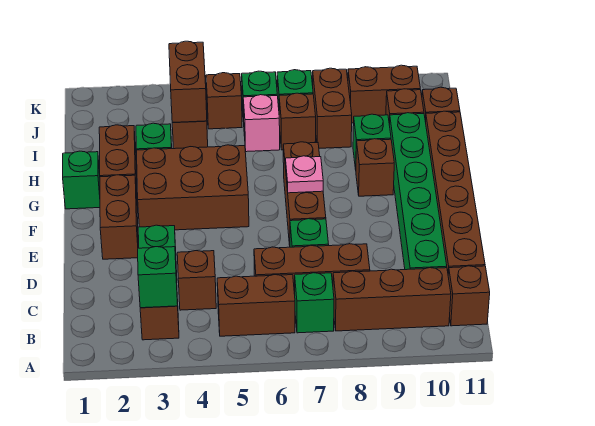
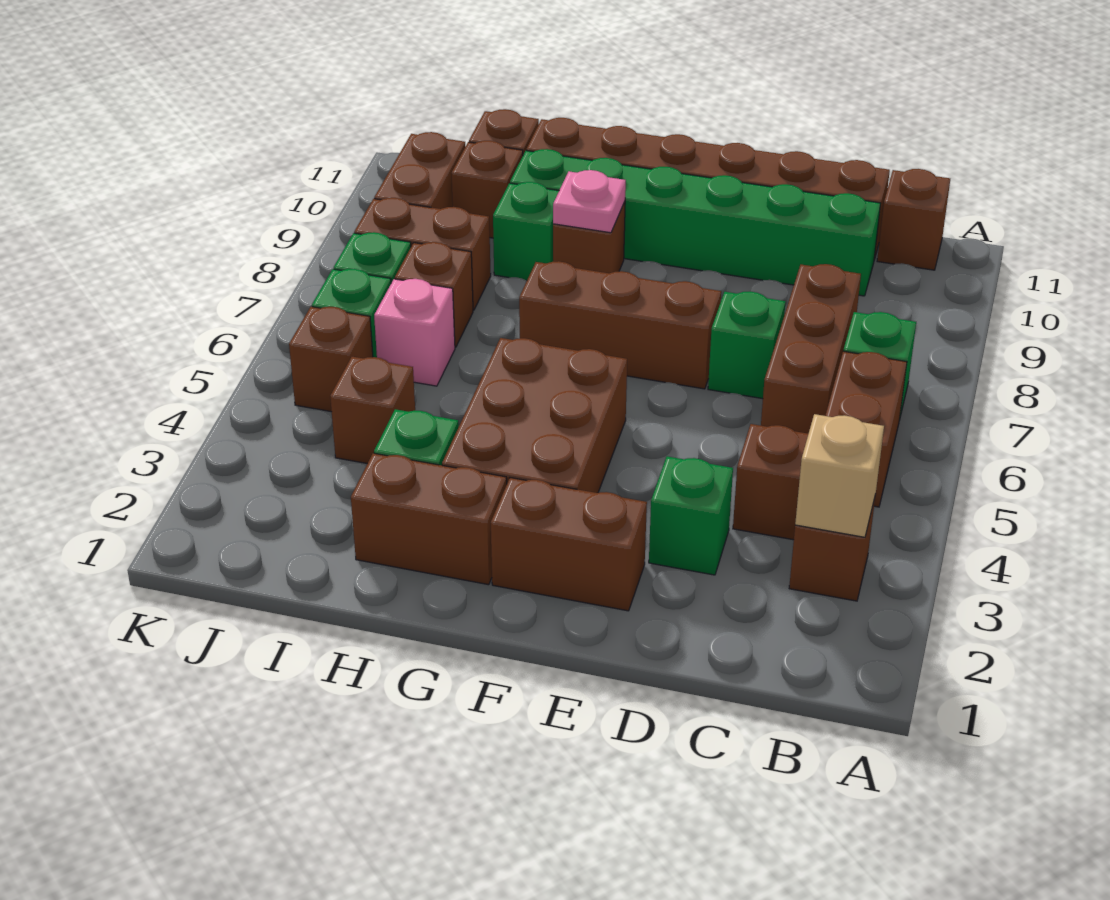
green brick B3 level 2 -> tan brick B3 level 2
brown brick B8:B10 level 1 -> none
pink plate F7 level 2 -> pink plate G9 level 2
green brick G1 level 1 -> none
brown brick I4:J4 level 2 -> none

